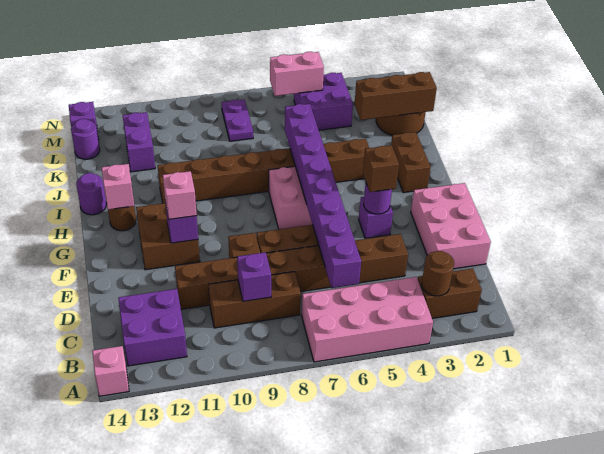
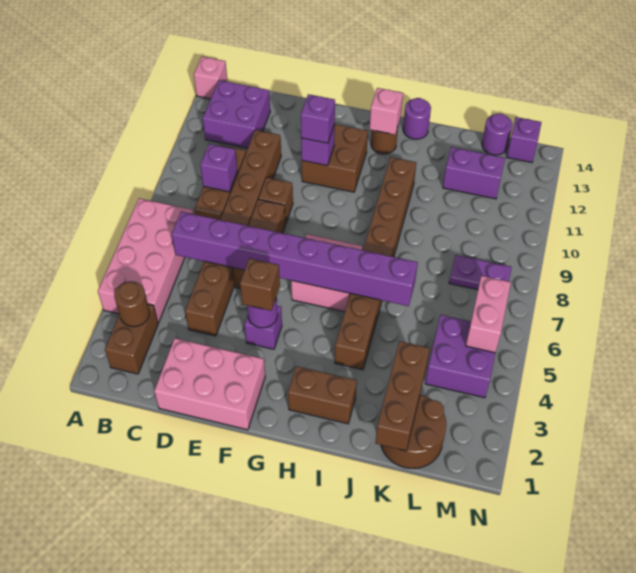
pink brick F11 level 3 -> purple brick F11 level 3

